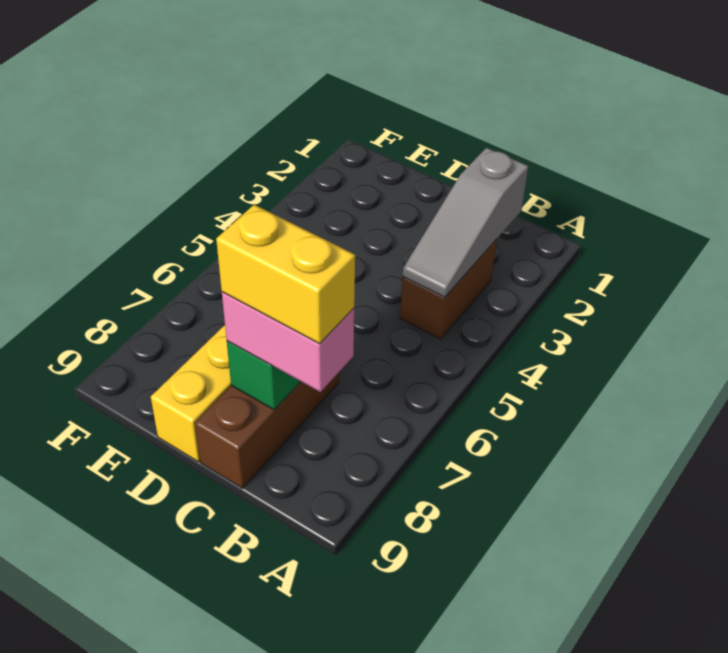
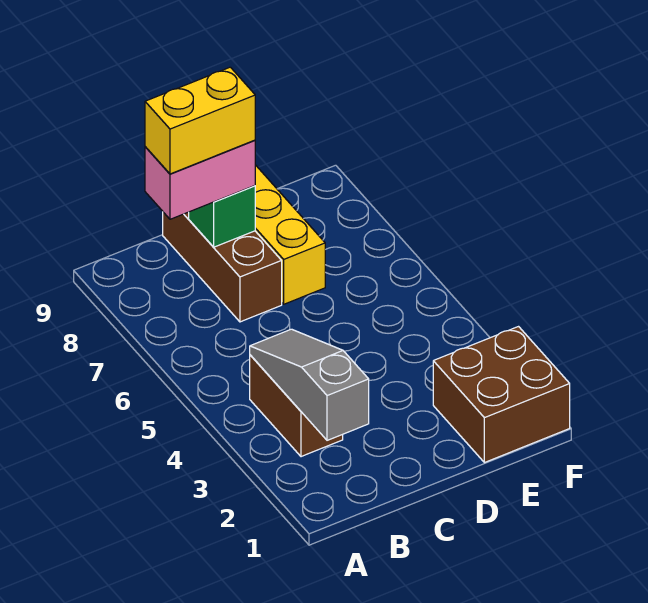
none -> brown brick E1:F2 level 1

